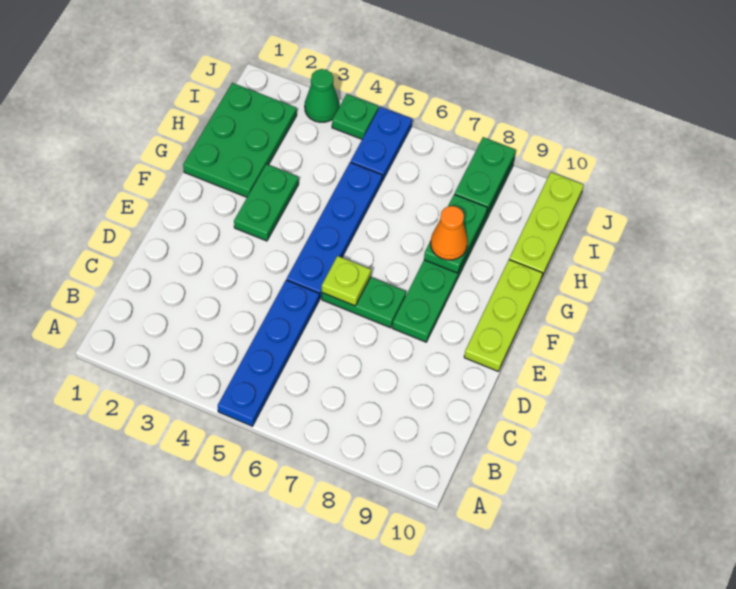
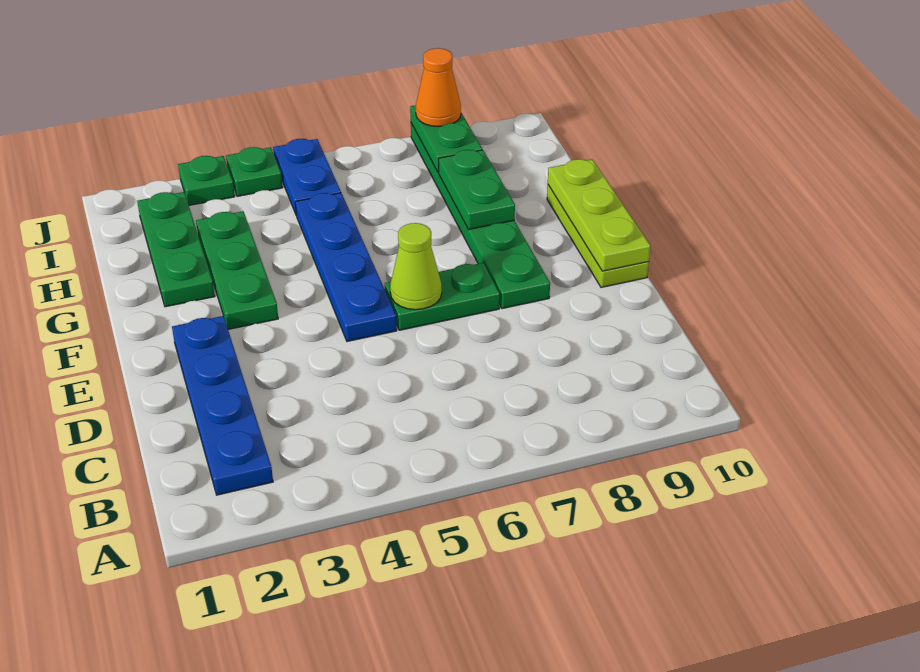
blue plate A5:D5 level 1 -> blue plate B2:E2 level 1
lime plate E6 level 2 -> lime cone E6 level 2
green plate F3:G3 level 1 -> green plate F3:H3 level 1
green plate G1:I2 level 1 -> green plate G2:I2 level 1
orange cone G8 level 3 -> orange cone J8 level 3
lime plate H10:J10 level 1 -> lime plate E10:G10 level 2
green cone J3 level 1 -> green plate J3 level 1

